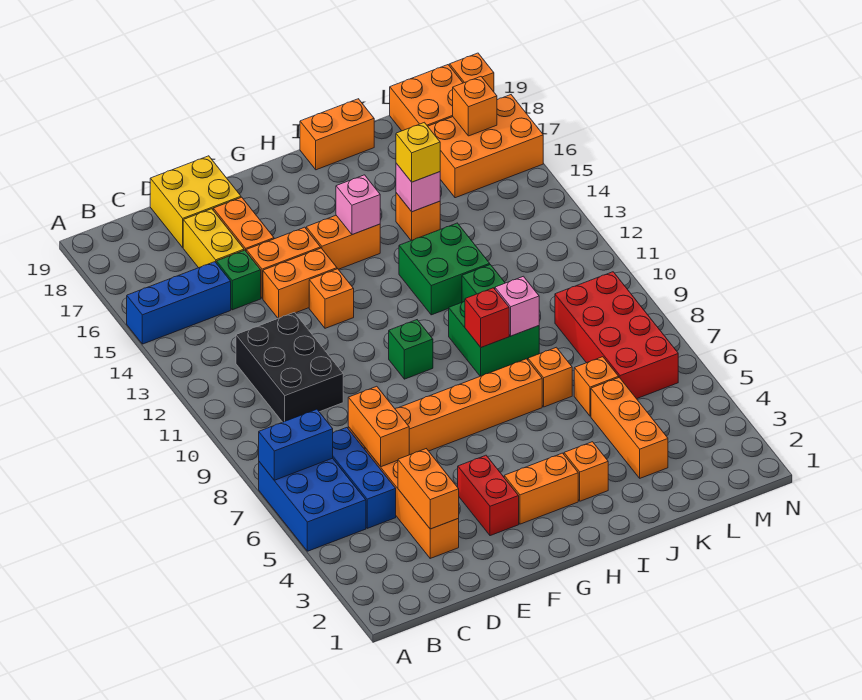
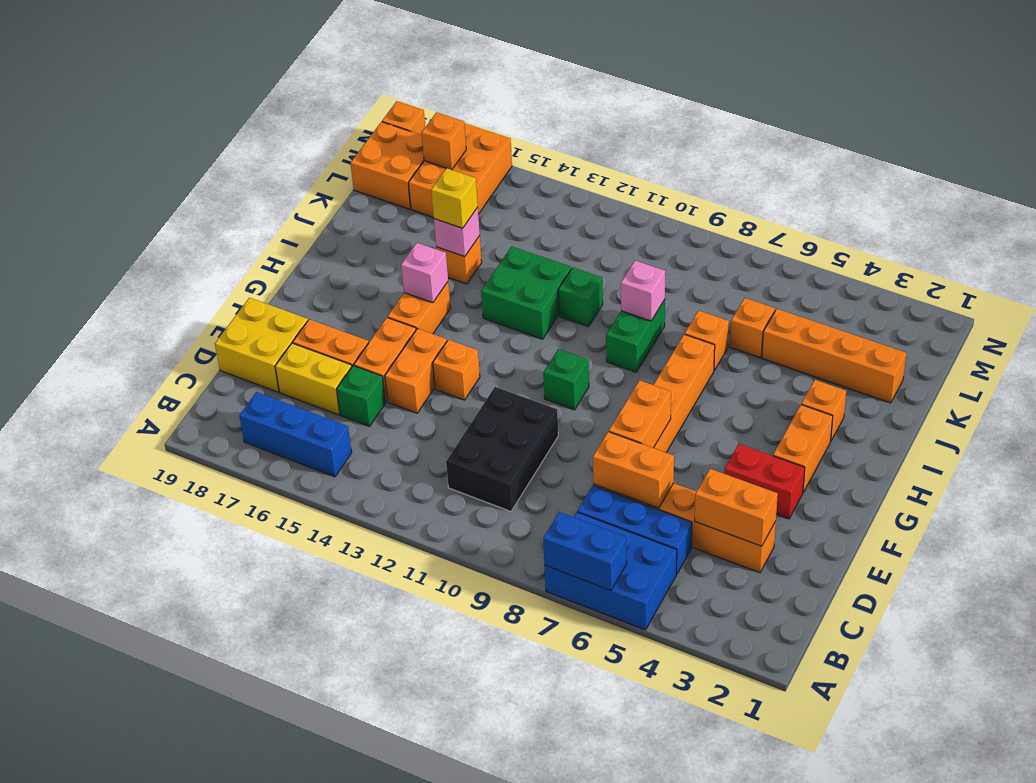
blue brick A7:B7 level 2 -> blue brick A6:A7 level 2
blue brick A15:C15 level 1 -> blue brick B15:B17 level 1
black brick C10:D12 level 1 -> black brick C10:E11 level 1
green brick I9:J10 level 1 -> green brick I9:J9 level 1
red brick I9 level 2 -> none
orange brick I19:J19 level 1 -> orange brick E7:F7 level 2
orange brick K3:K5 level 1 -> orange brick K2:K5 level 1
red brick L6:M9 level 1 -> none

